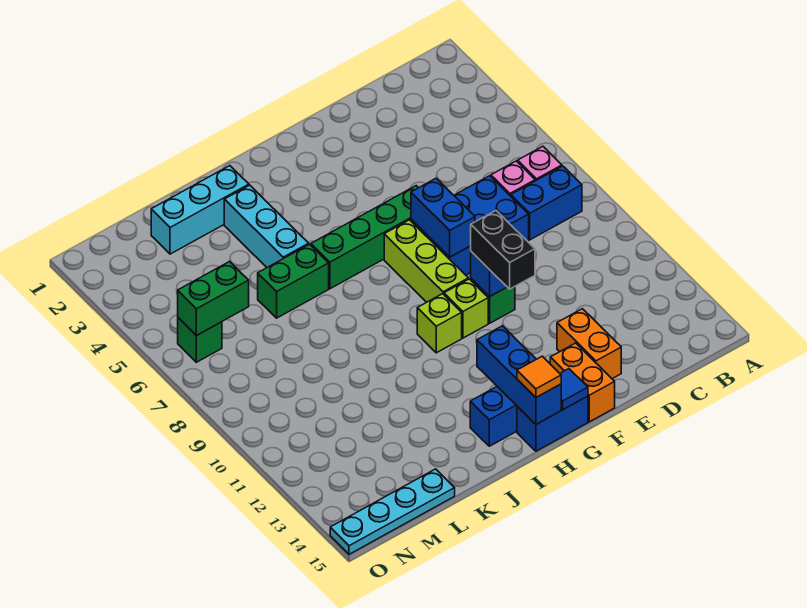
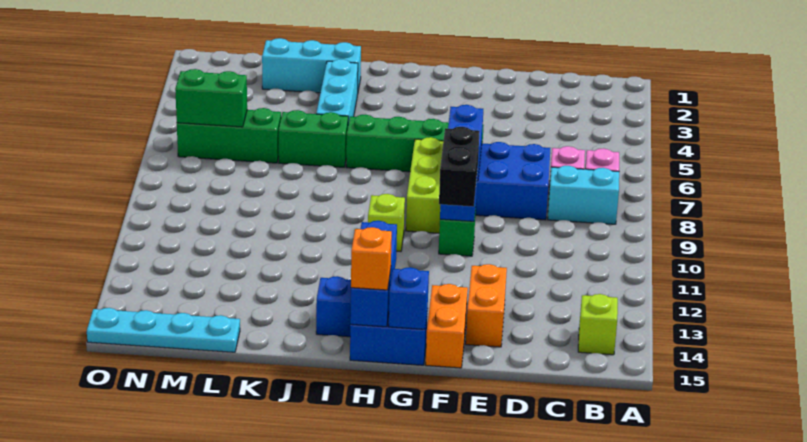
blue brick B8:C8 level 1 -> cyan brick B8:C8 level 1
lime brick G10 level 1 -> lime brick B14 level 1
blue tile G15 level 2 -> blue brick G15 level 2
orange tile H15 level 3 -> orange brick H15 level 3
green brick N6 level 1 -> green brick L6:N6 level 1

